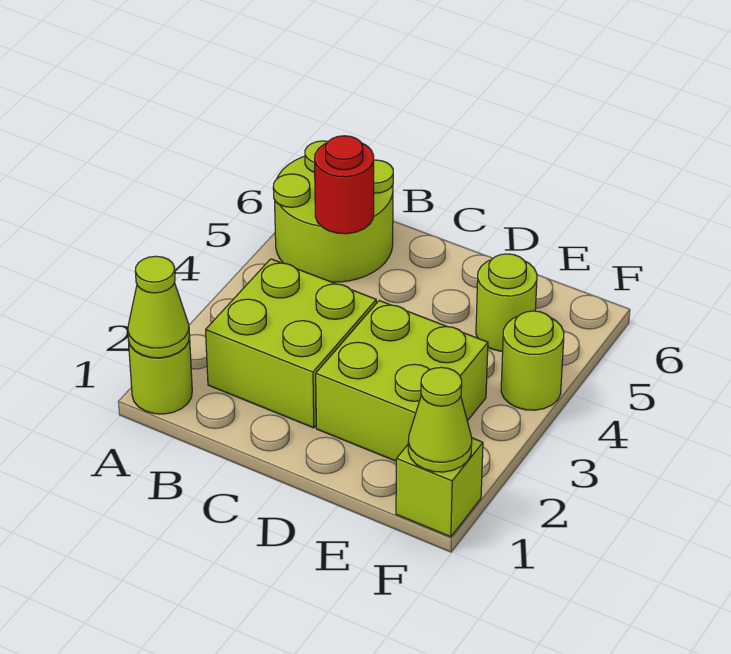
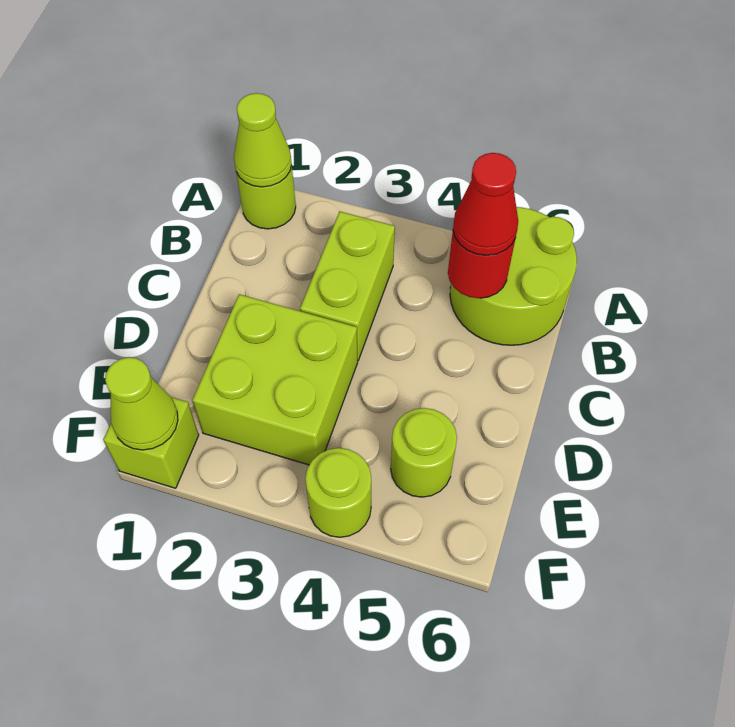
lime brick B2:C3 level 1 -> lime brick B3:C3 level 1
none -> red cone B5 level 3

